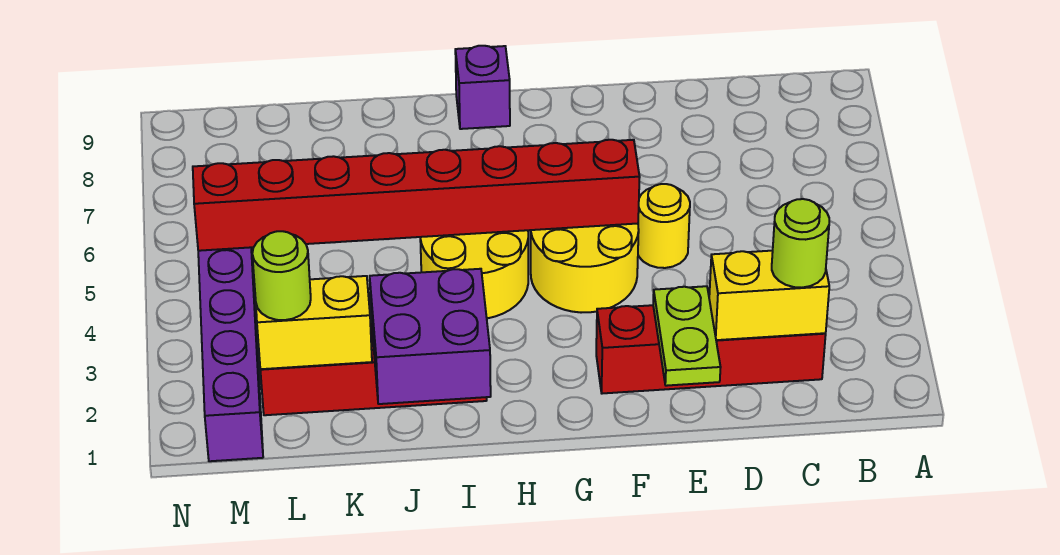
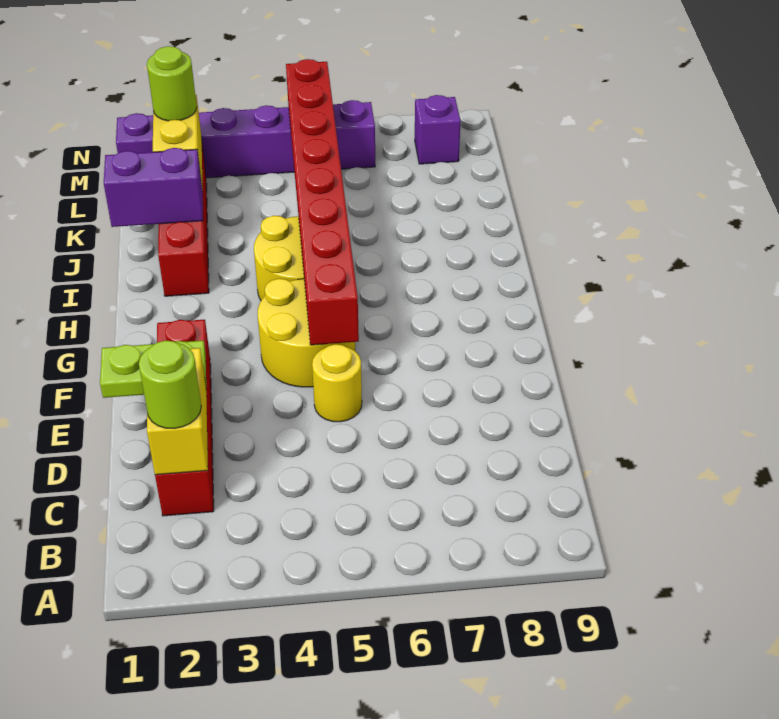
purple brick H9 level 1 -> purple brick M8 level 1
purple brick I1:J2 level 2 -> purple brick J1:J2 level 2

